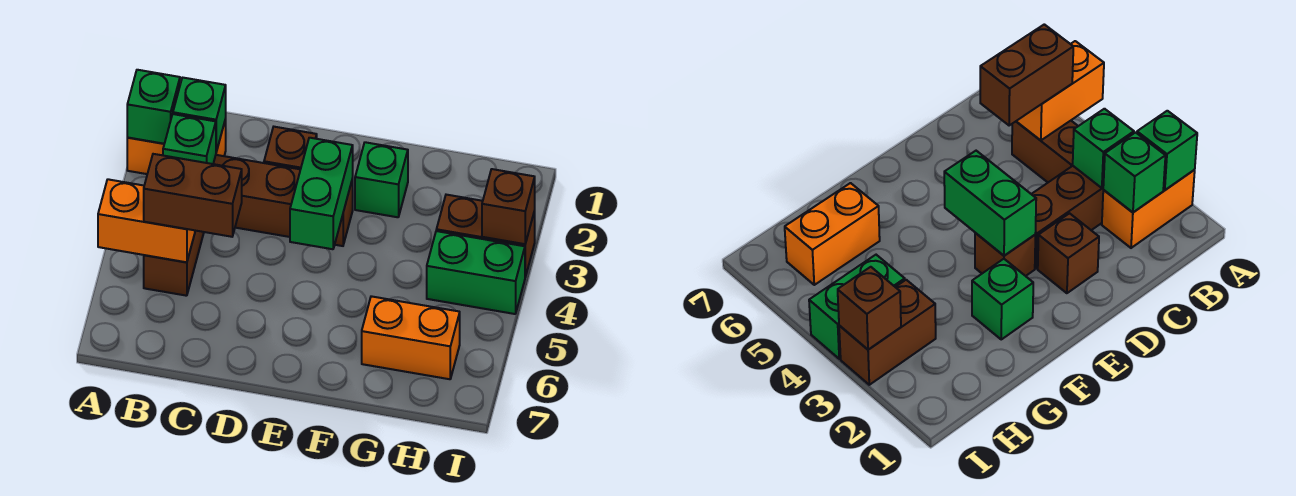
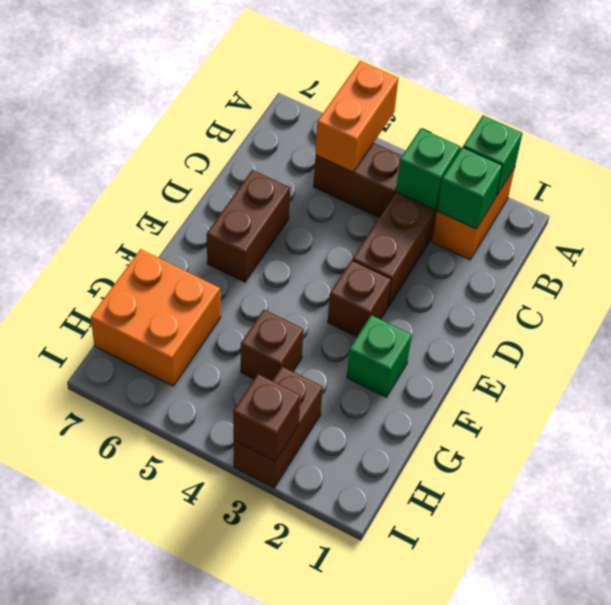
brown brick B5:C5 level 3 -> brown brick D6:E6 level 1
brown brick D2 level 1 -> brown brick G4 level 1
green brick E3:E4 level 2 -> none
orange brick G6:H6 level 1 -> orange brick G6:H7 level 1
green brick H4:I4 level 1 -> none

